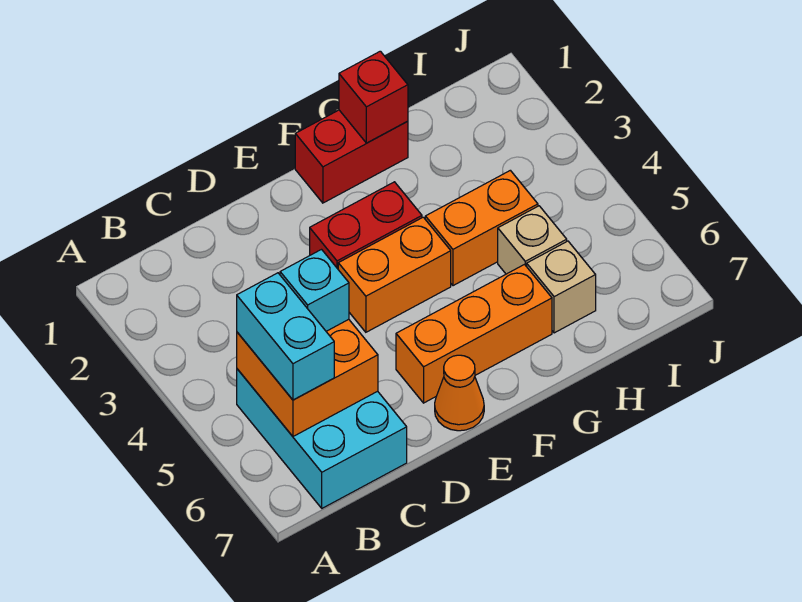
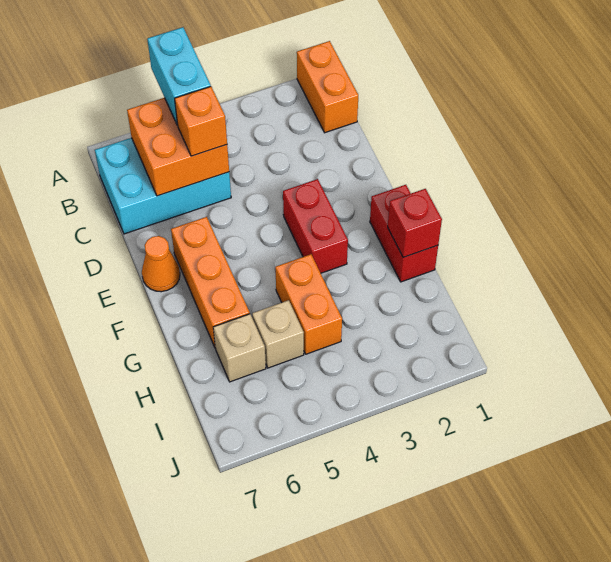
cyan brick B5:B6 level 3 -> cyan brick A5:B5 level 3
cyan brick C5 level 3 -> orange brick C5 level 3
orange brick E4:F4 level 1 -> orange brick A1:B1 level 1

